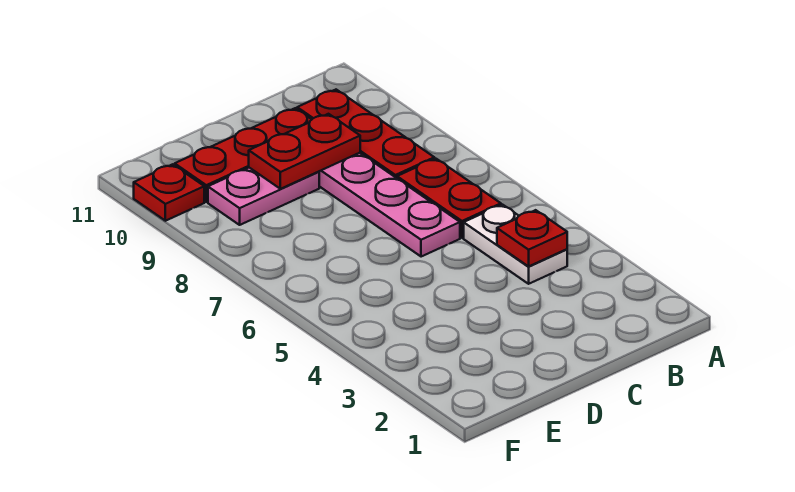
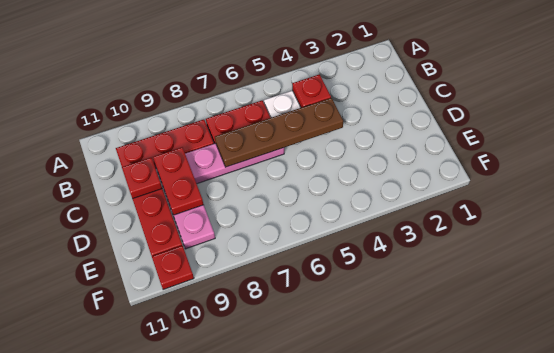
none -> brown plate C4:C7 level 2
none -> red plate C10 level 2

